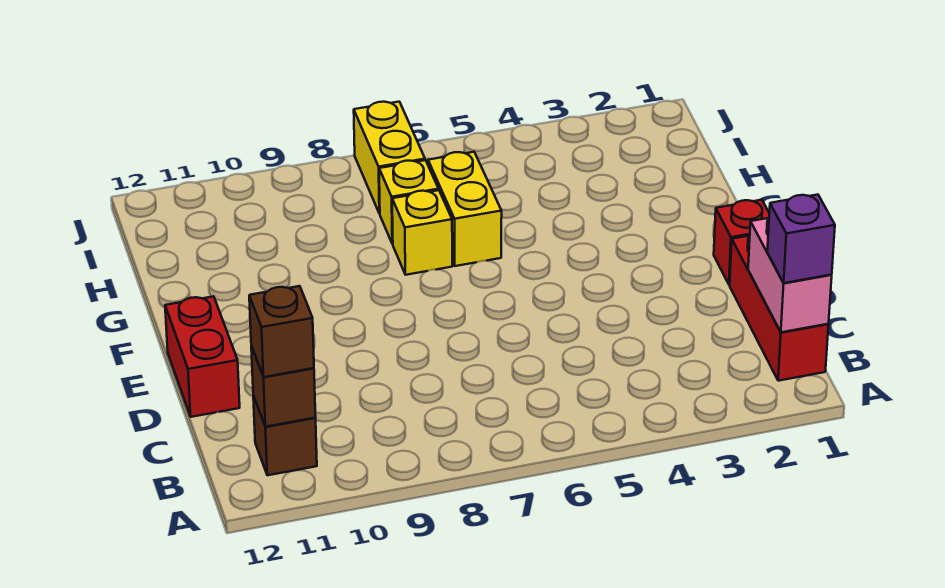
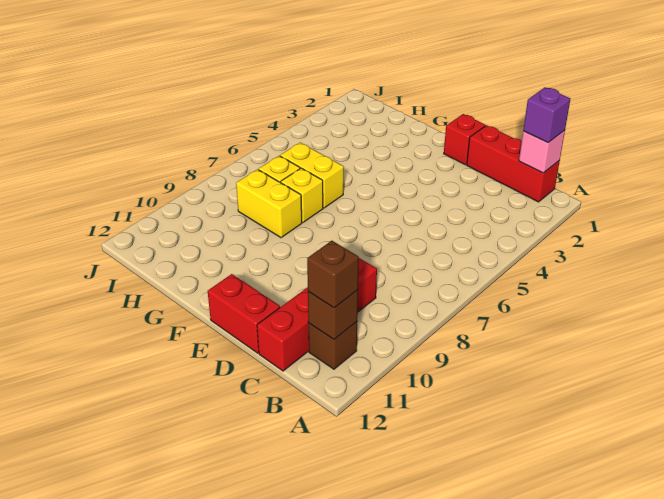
pink brick B1:C1 level 2 -> pink brick B1 level 2
none -> red brick C9:C12 level 1
yellow brick I7:J7 level 1 -> yellow brick G8:H8 level 1

